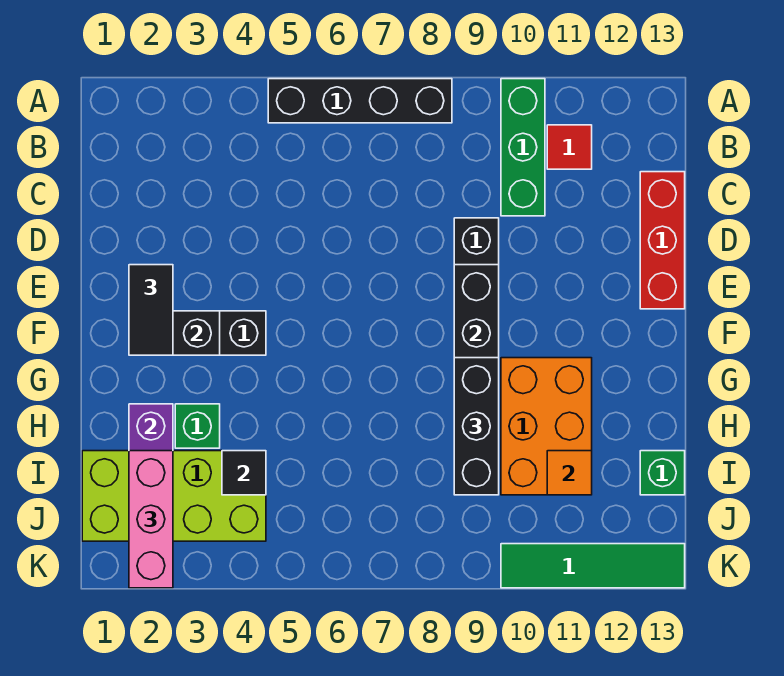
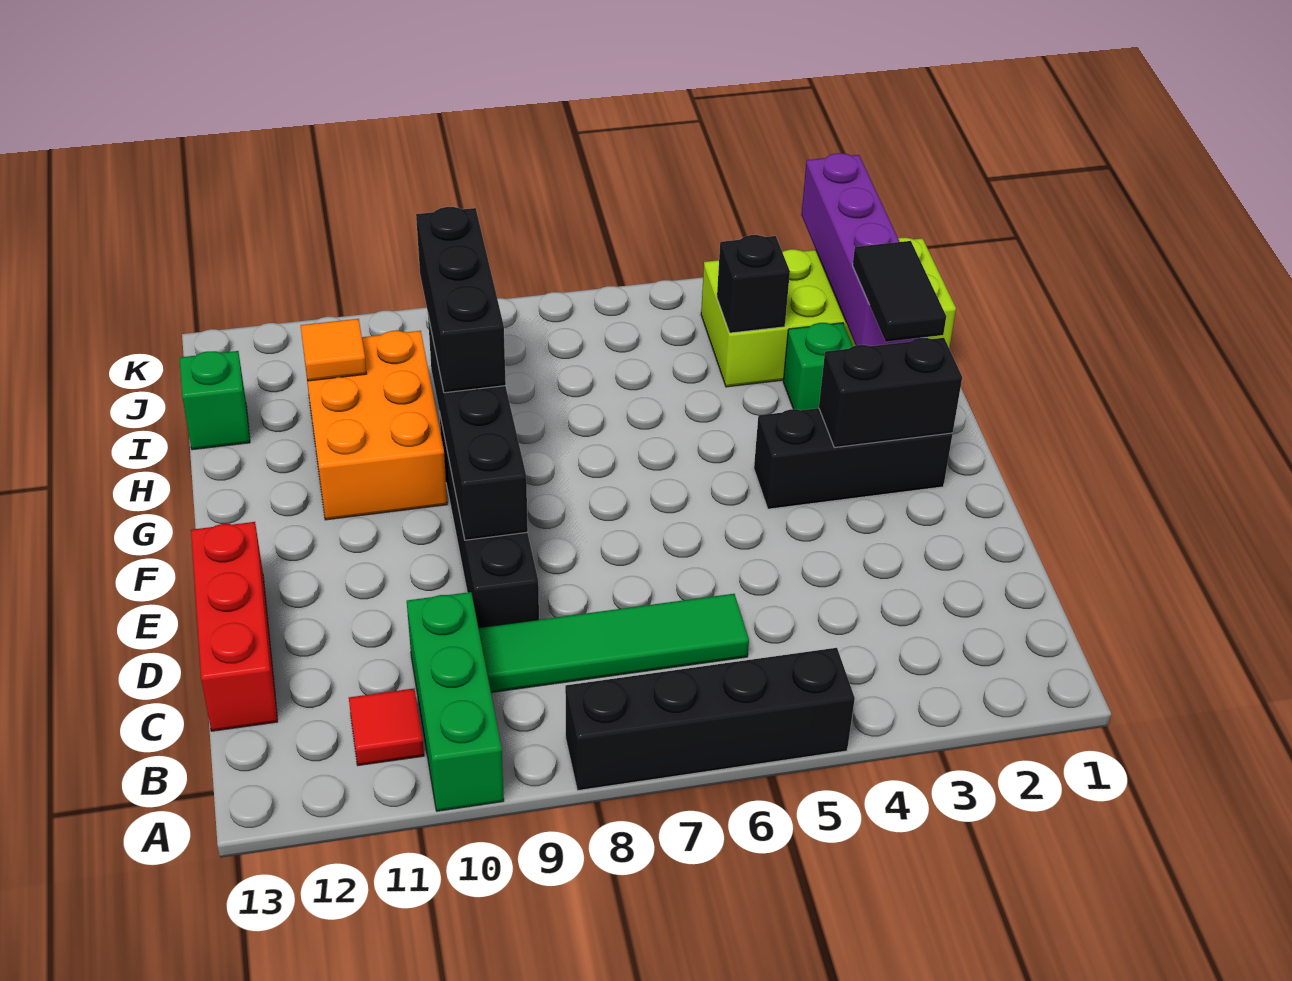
black tile E2:F2 level 3 -> black tile G2:H2 level 3
pink brick I2:K2 level 3 -> none
black tile I4 level 2 -> black brick I4 level 2
green tile K10:K13 level 1 -> green tile C6:C9 level 1

